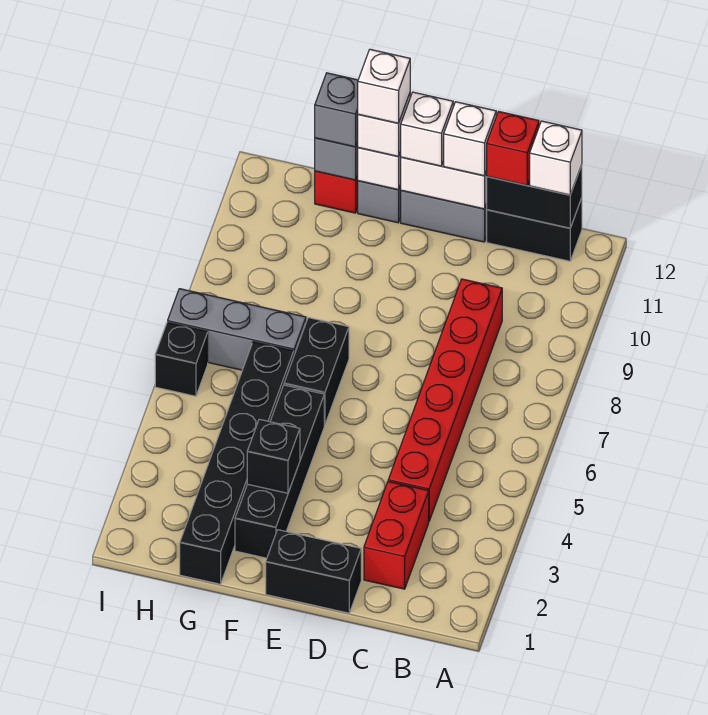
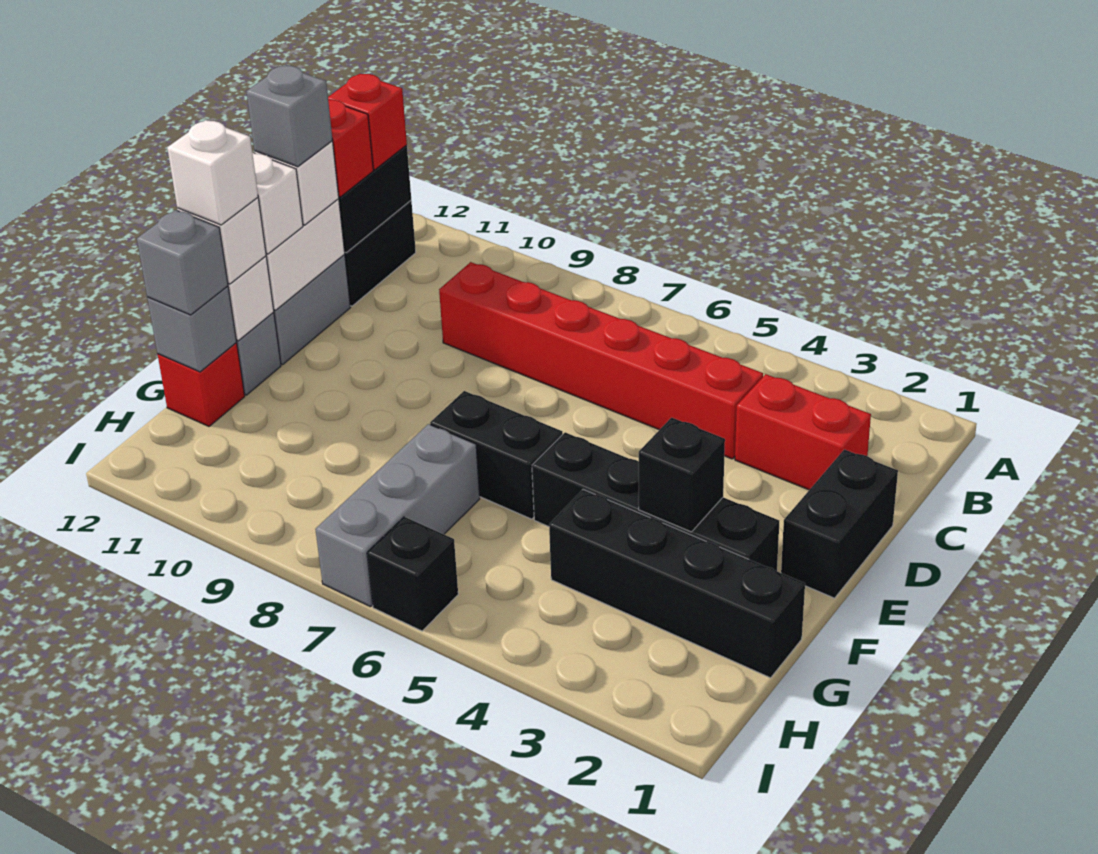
white brick B12 level 3 -> red brick B12 level 3
none -> grey brick D12 level 4
black brick G1:G6 level 1 -> black brick G1:G4 level 1

